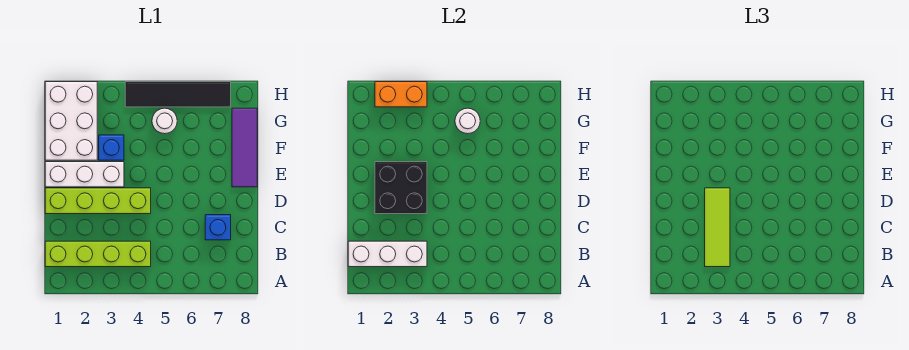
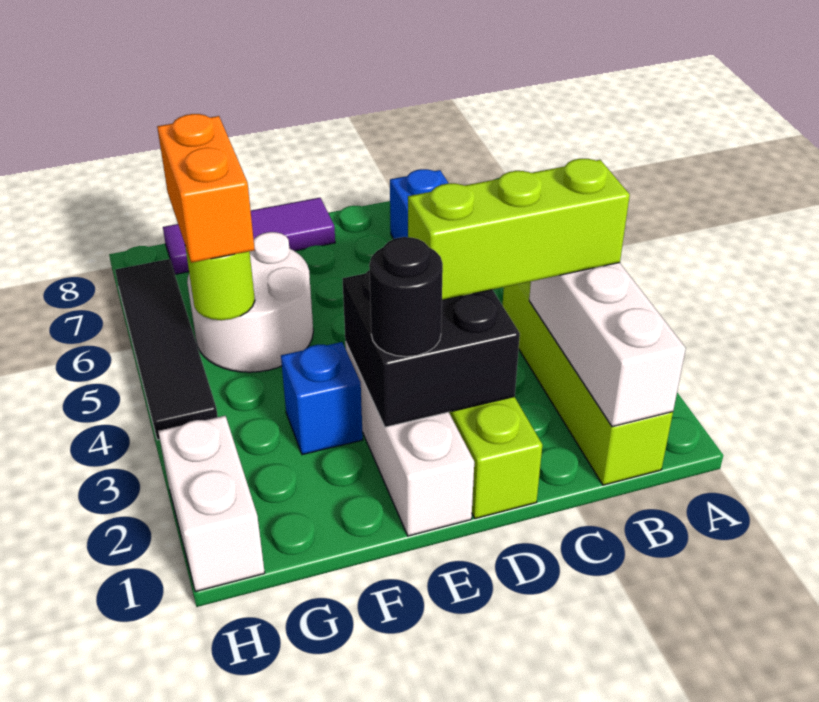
lime tile B3:D3 level 3 -> lime brick B3:D3 level 3
none -> black round brick E2 level 3
white brick F1:H2 level 1 -> white brick H1:H2 level 1
white round brick G5 level 1 -> white round brick F5:G6 level 1
white round brick G5 level 2 -> lime round brick G5 level 2
orange brick H2:H3 level 2 -> orange brick G5:G6 level 3

